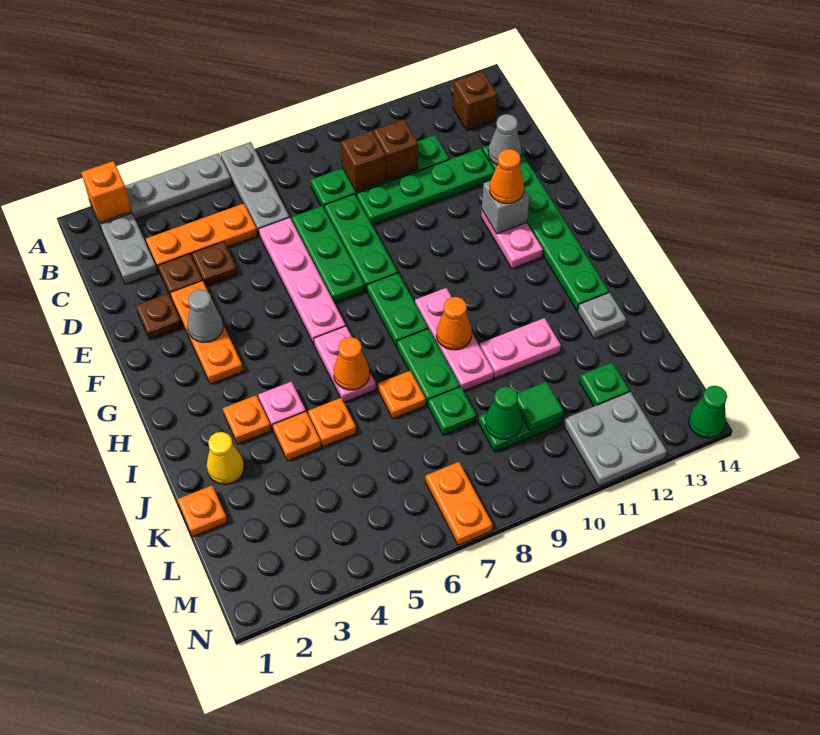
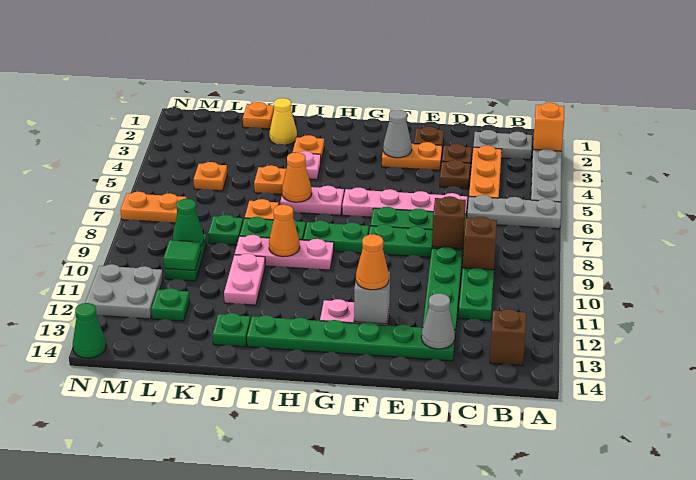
brown brick C10 level 2 -> brown brick D8 level 2
orange plate E3:G3 level 1 -> orange plate E3:F3 level 1
orange plate J4 level 1 -> orange plate L5 level 1
grey plate J13 level 1 -> green plate J13 level 1

